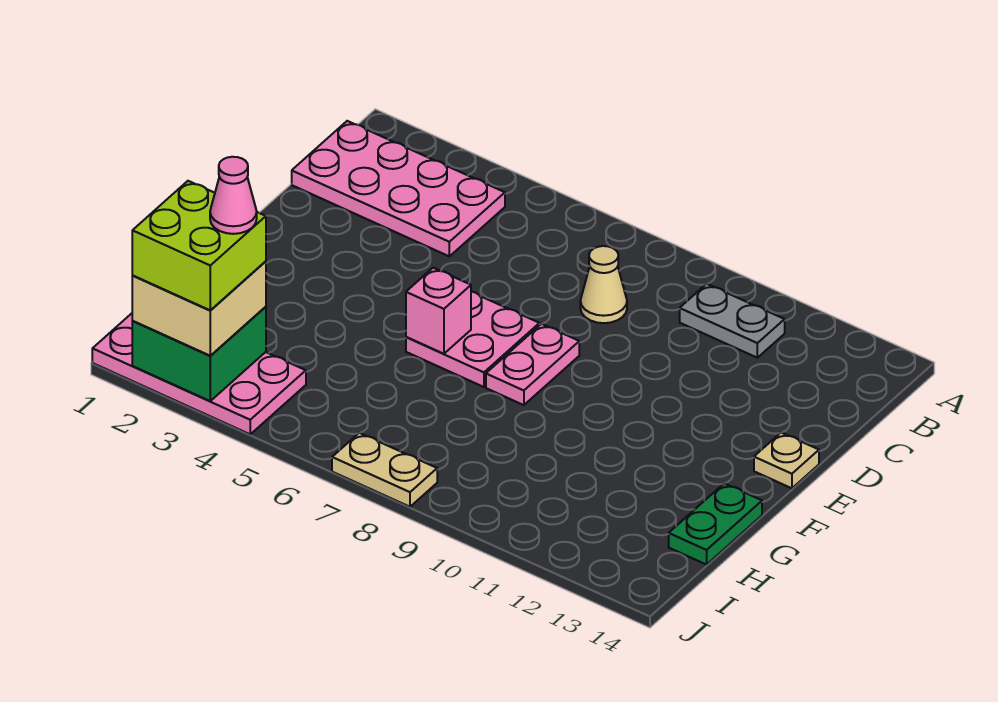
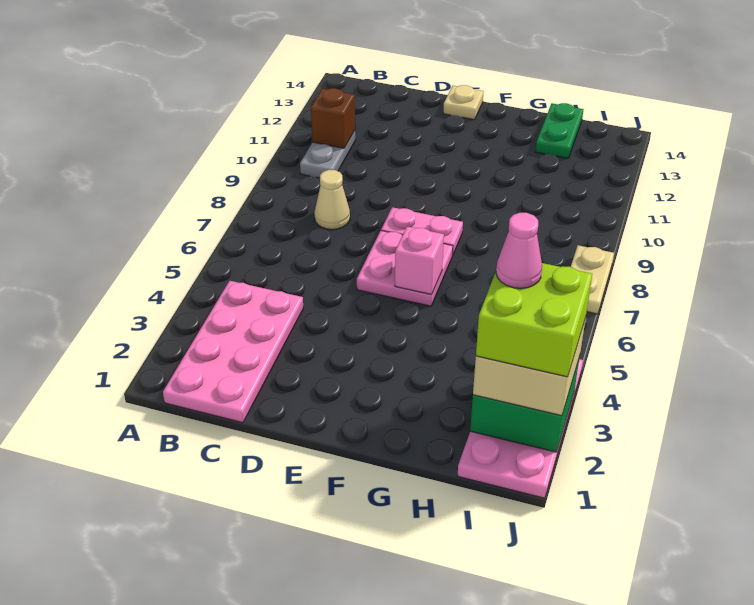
none -> brown brick B11 level 2
green plate G14:H14 level 1 -> green plate H13:H14 level 1

